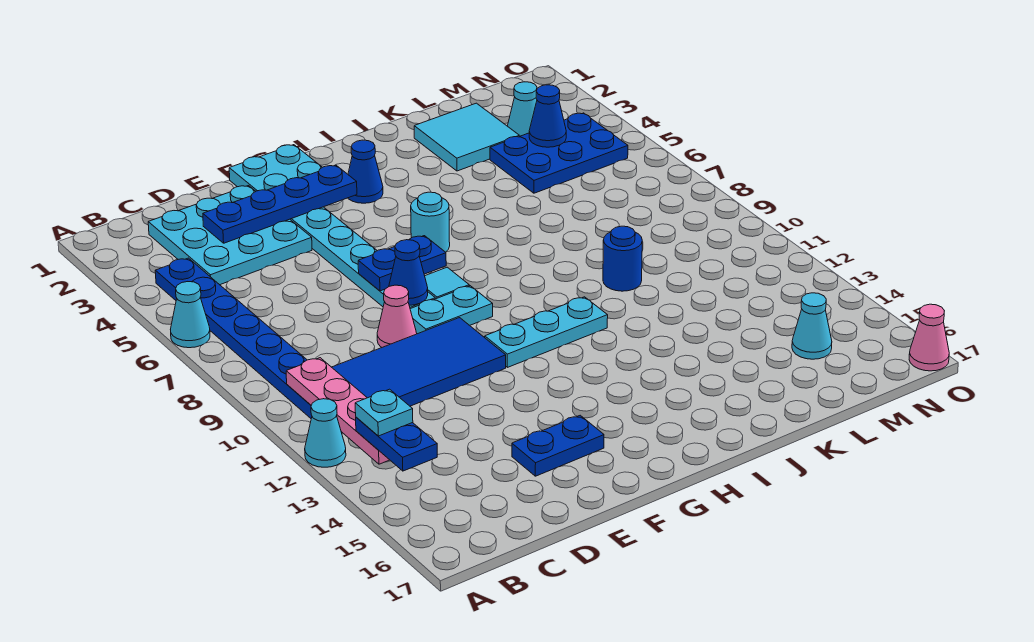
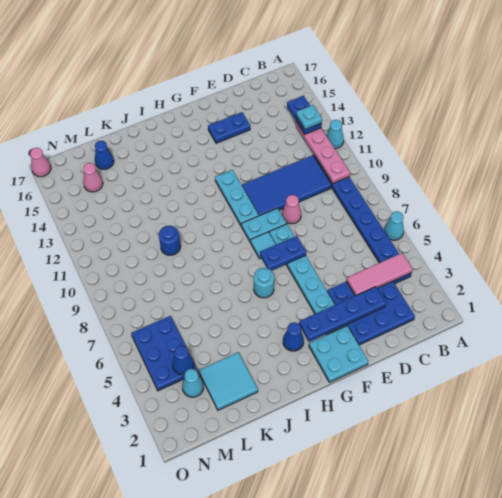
none -> pink tile B4:D4 level 2
cyan plate C2:E4 level 1 -> blue plate C2:E4 level 1
blue cone F8 level 2 -> blue cone L16 level 1
cyan plate G11:I11 level 1 -> cyan plate G10:G12 level 1
blue plate L4:N5 level 1 -> blue plate M4:N6 level 1
cyan cone M15 level 1 -> pink cone M15 level 1

